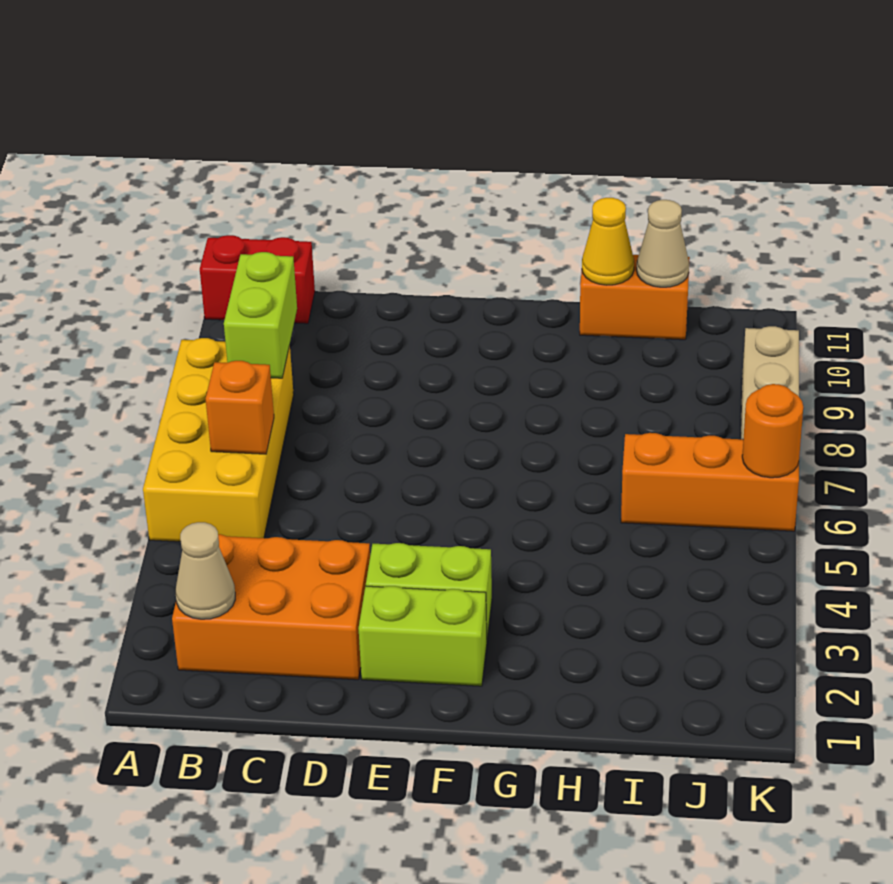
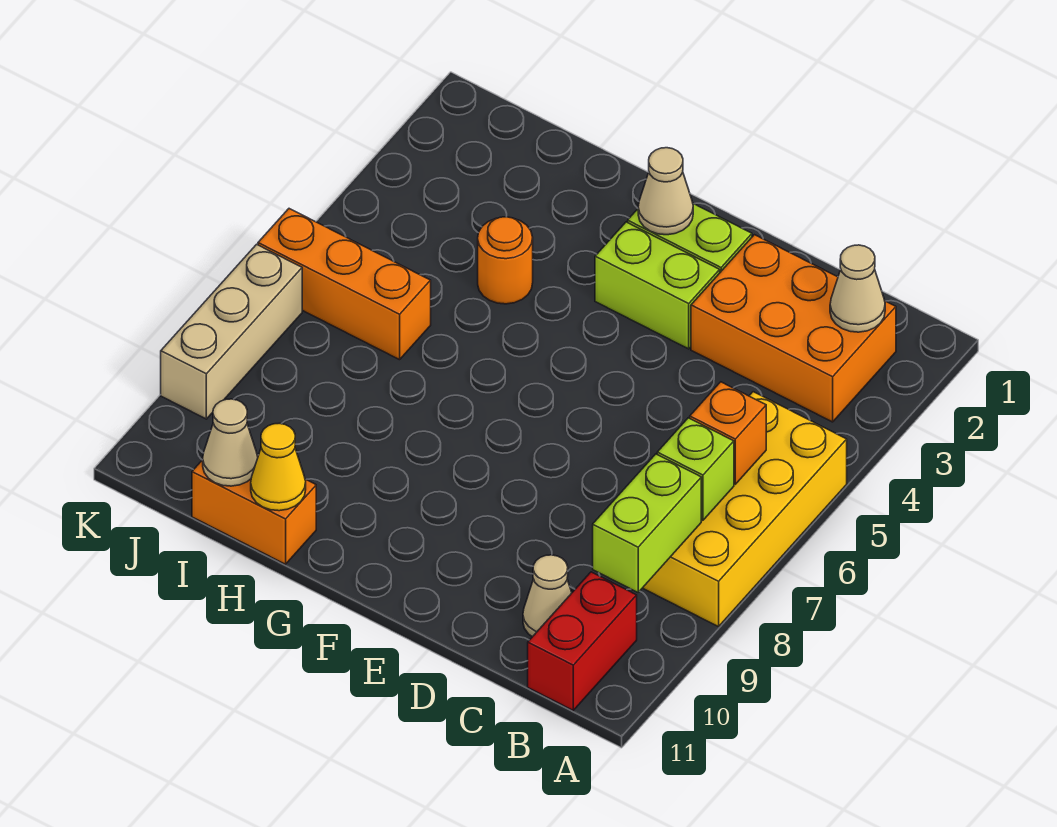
red brick A11:B11 level 1 -> red brick B10:B11 level 1
none -> lime brick B7 level 2
none -> tan cone C10 level 1
none -> tan cone F2 level 2
orange round brick K6 level 2 -> orange round brick H4 level 1

